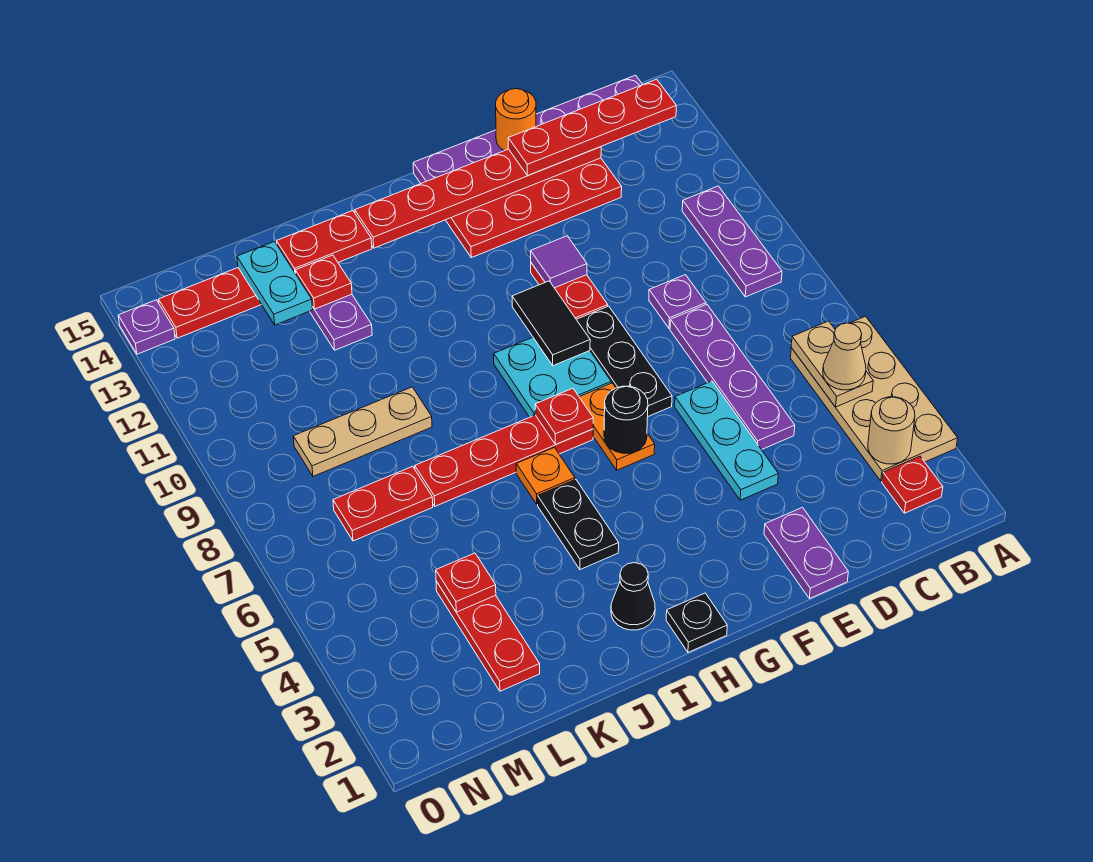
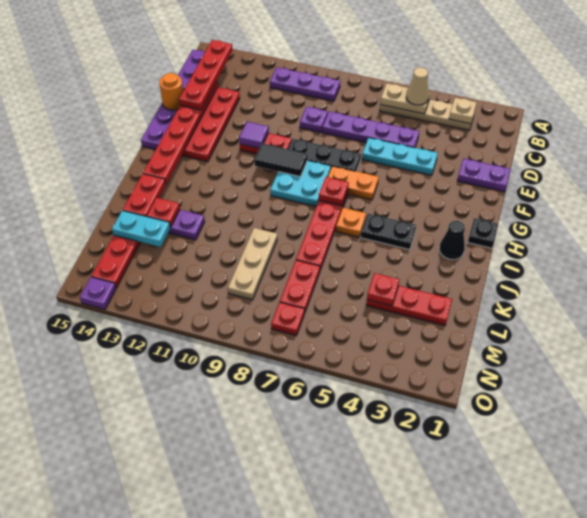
tan plate A3:B6 level 1 -> tan plate B3:B6 level 1
red plate B2 level 1 -> red plate N7 level 1
tan round brick B3 level 2 -> tan plate B3 level 2
black round brick G6 level 2 -> none

